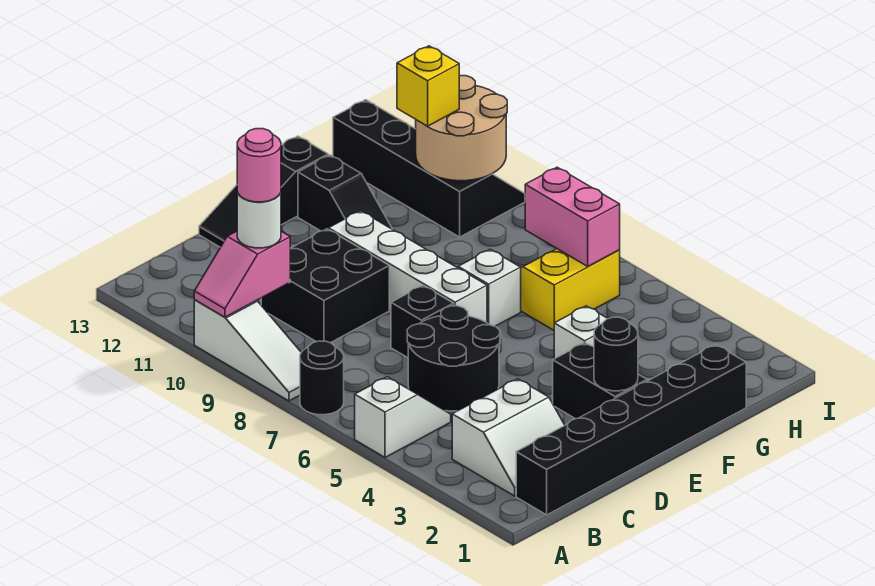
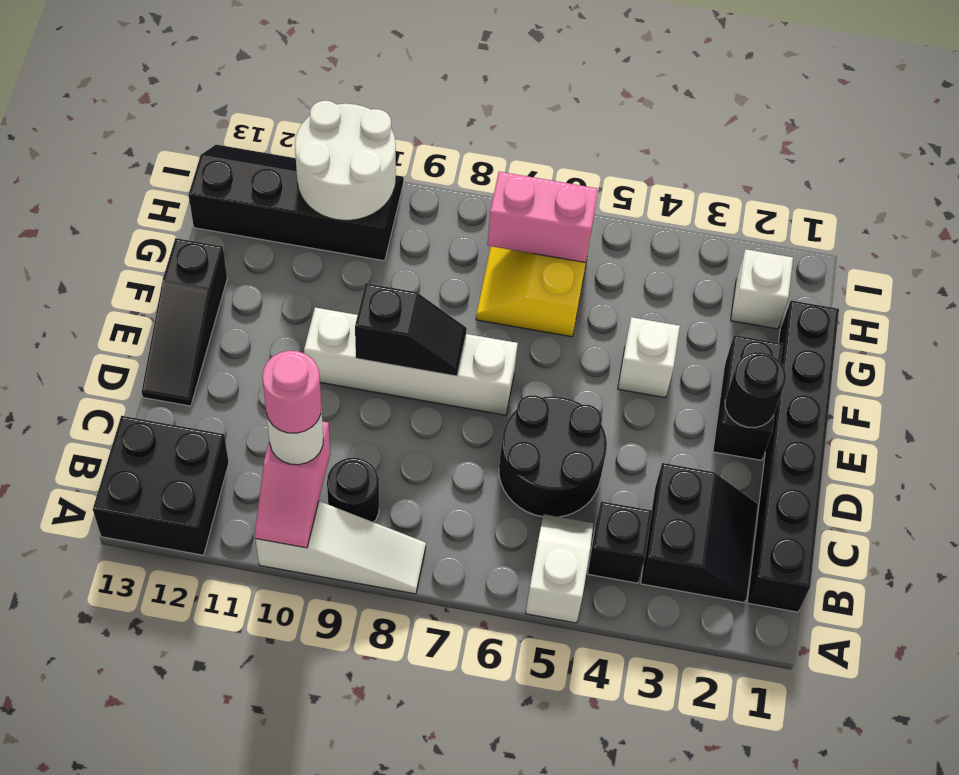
black round brick A7 level 1 -> black round brick B9 level 1
white slope B2:C3 level 1 top 3 -> black slope B2:C3 level 1 top 3
black brick C9:D10 level 1 -> black brick A12:B13 level 1
black brick D7 level 1 -> black brick B4 level 1
black brick E2:E3 level 1 -> black brick E2:F2 level 1
white brick F7 level 1 -> white brick H2 level 1
black slope F11:F12 level 1 top 12 -> black slope E8:E9 level 2 top 9
tan round brick H10:I11 level 2 -> white round brick H10:I11 level 2
yellow brick H11 level 3 -> none

